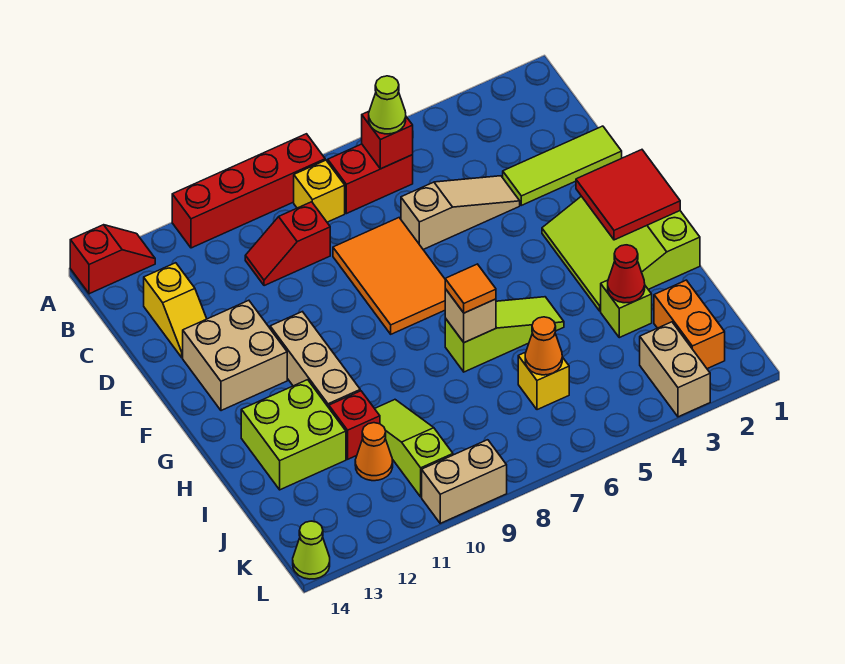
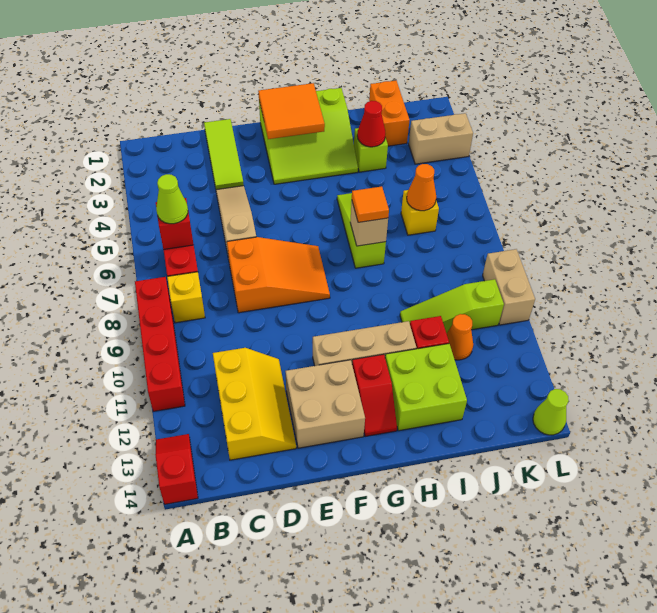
red slope C9:C10 level 1 top 9 -> red slope G12:G13 level 1 top 12
yellow slope C13:D13 level 1 top C -> yellow slope C11:D13 level 1 top C
orange tile D7:F8 level 1 -> orange slope D7:F8 level 1 top D
red tile F1:G2 level 2 -> orange tile F1:G2 level 2
orange brick J2:K2 level 1 -> orange brick J1:J2 level 1

